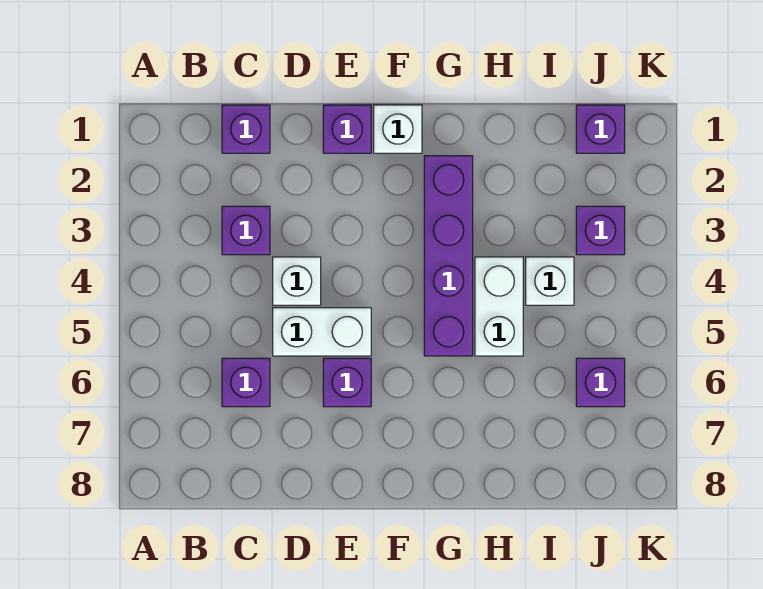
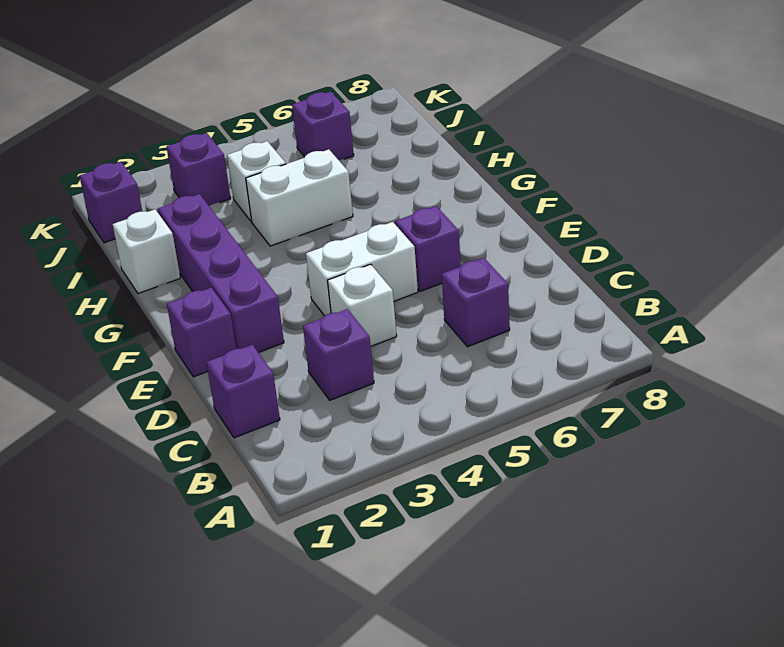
white brick D5:E5 level 1 -> white brick E4:E5 level 1
white brick F1 level 1 -> white brick H1 level 1
purple brick G2:G5 level 1 -> purple brick E2:H2 level 1

